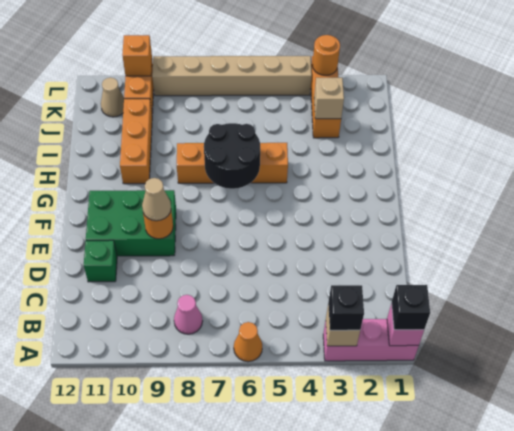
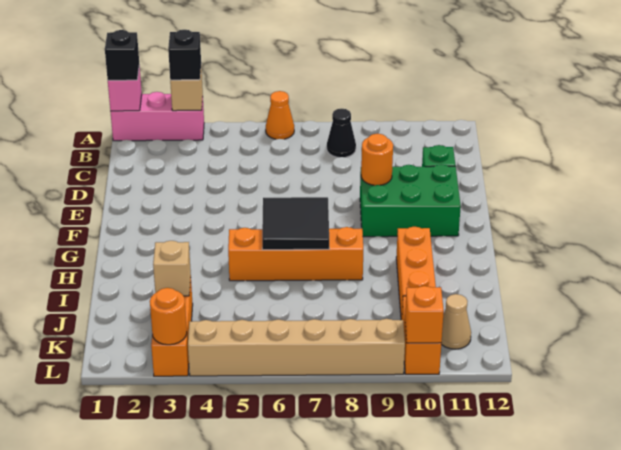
pink cone B8 level 1 -> black cone B8 level 1
tan cone E9 level 3 -> none
black round brick G6:H7 level 2 -> black tile G6:H7 level 2

